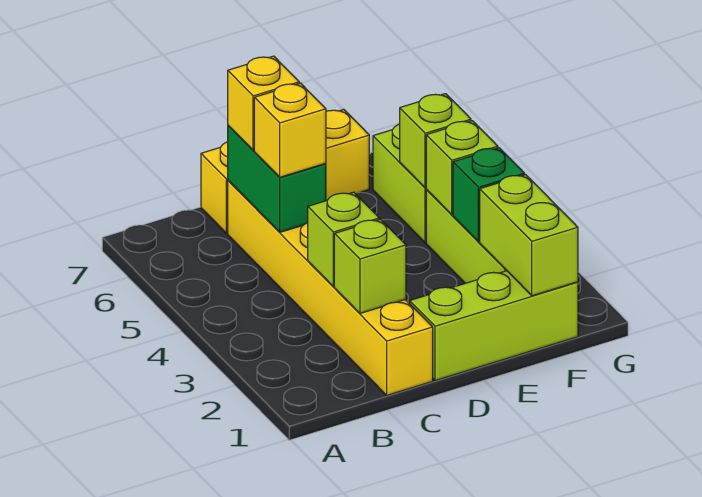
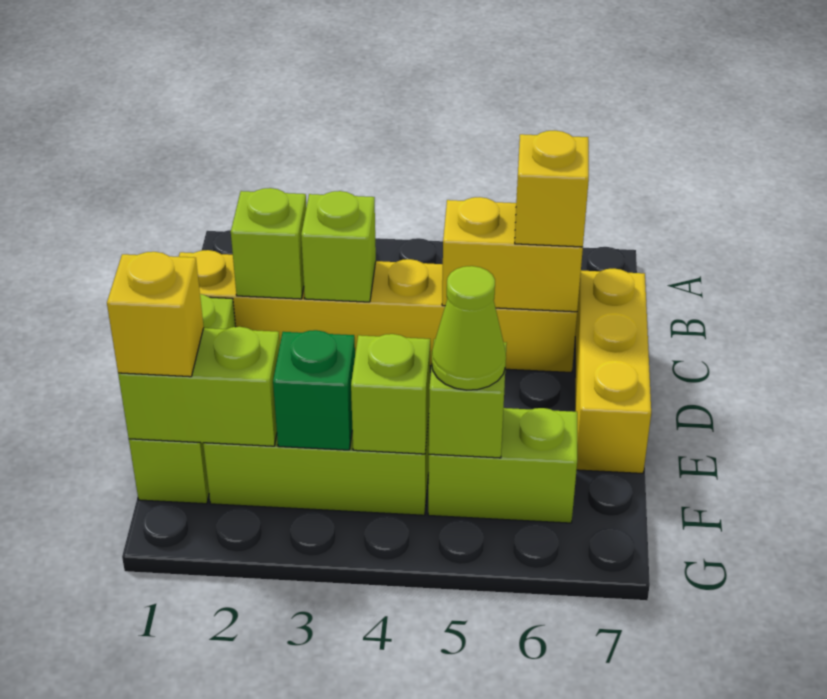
green brick C5:C6 level 2 -> yellow brick C5:C6 level 2
yellow brick C5 level 3 -> yellow brick F1 level 3
none -> lime cone F5 level 3

